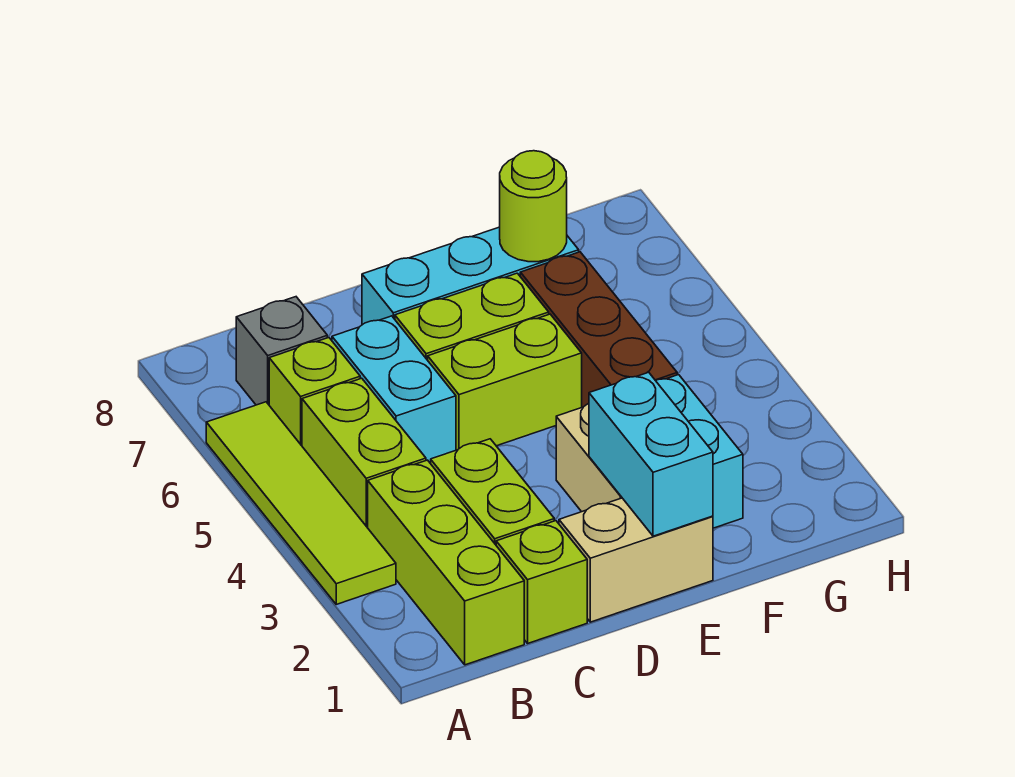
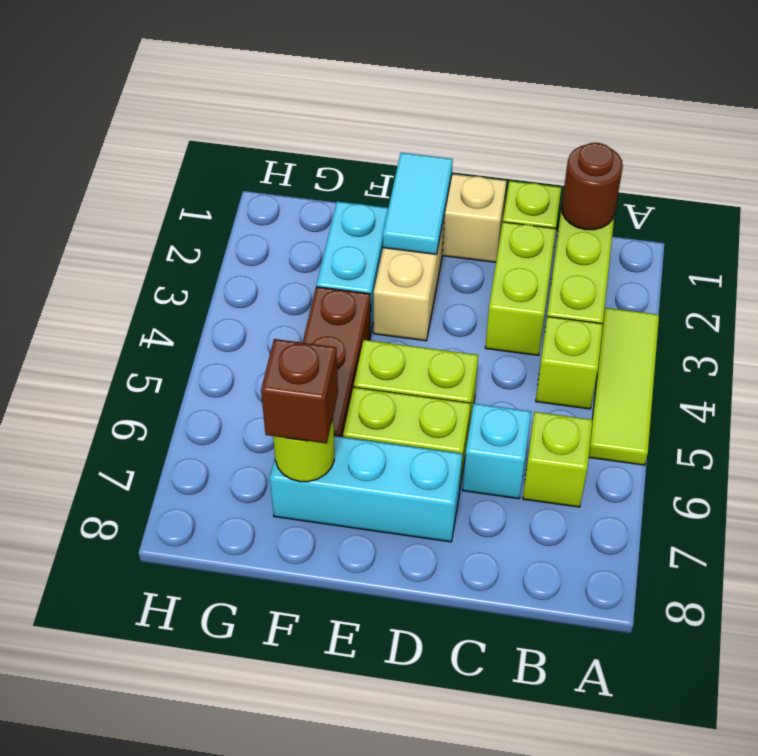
lime tile A3:A6 level 1 -> lime tile A3:A5 level 1
none -> brown round brick B1 level 2
lime brick B4:B5 level 1 -> lime brick B4 level 1
grey brick B7 level 1 -> none
cyan brick C5:C6 level 1 -> cyan brick C6 level 1
cyan brick E1:E2 level 2 -> cyan tile E1:E2 level 2
none -> brown brick F7 level 3

